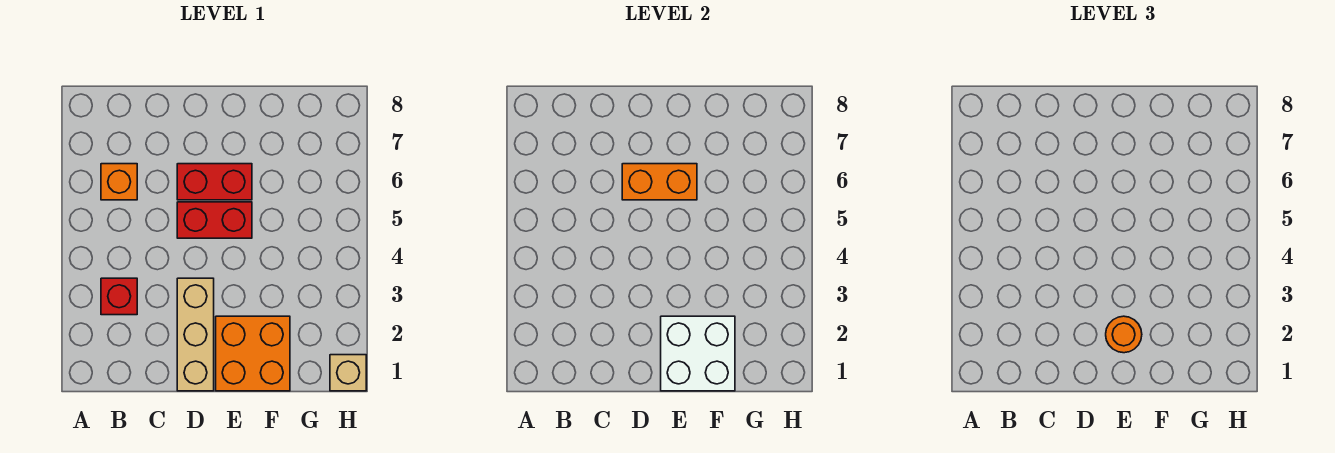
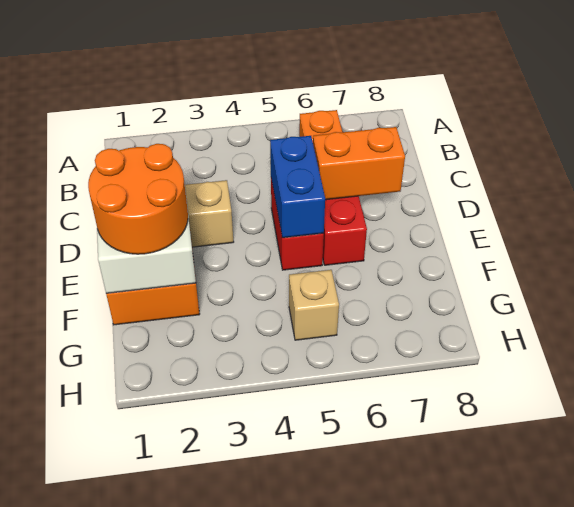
red brick B3 level 1 -> none
none -> blue brick D5:E5 level 2
orange brick D6:E6 level 2 -> orange brick D6:D7 level 2
orange round brick E2 level 3 -> orange round brick E1:F2 level 3
tan brick H1 level 1 -> tan brick G5 level 1

